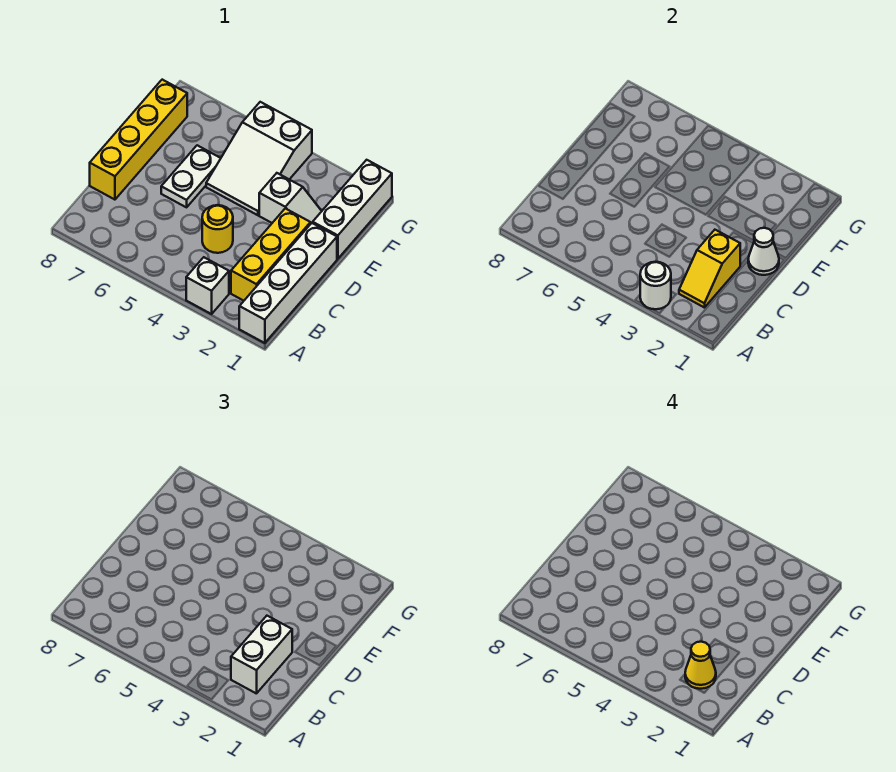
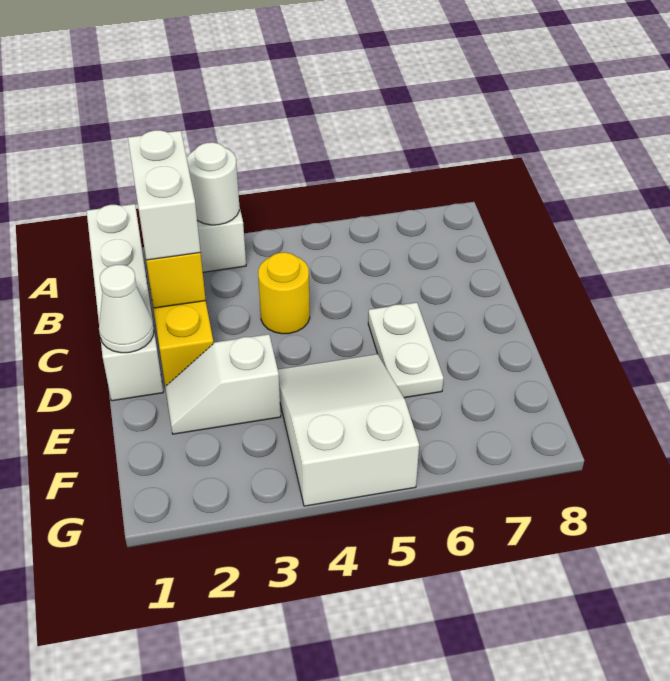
yellow cone B2 level 4 -> none
yellow brick C8:F8 level 1 -> none
white brick E1:G1 level 1 -> none

